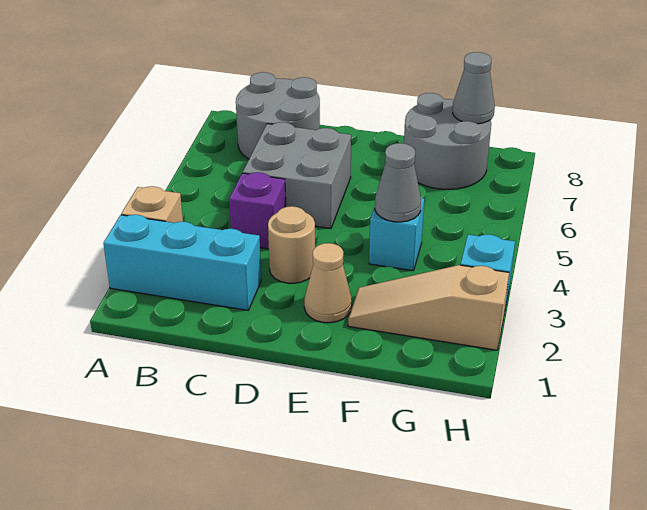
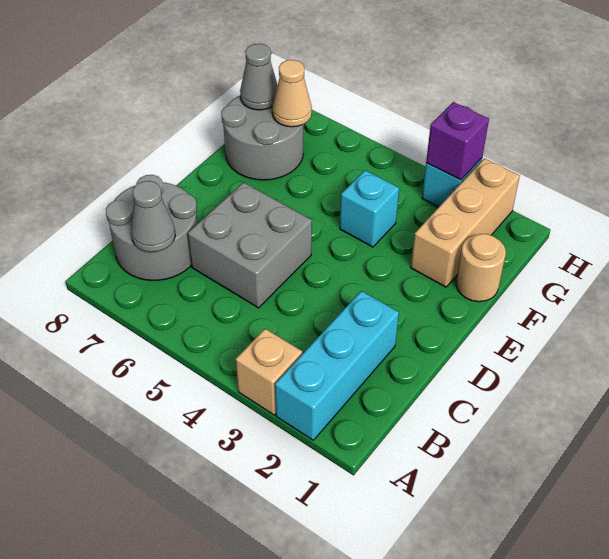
purple brick C4 level 1 -> purple brick H3 level 2
tan round brick D3 level 1 -> tan round brick F1 level 1
tan cone E2 level 1 -> tan cone G7 level 2
tan slope F2:H2 level 1 top H -> tan brick F2:H2 level 1
grey cone F4 level 2 -> grey cone B7 level 2

